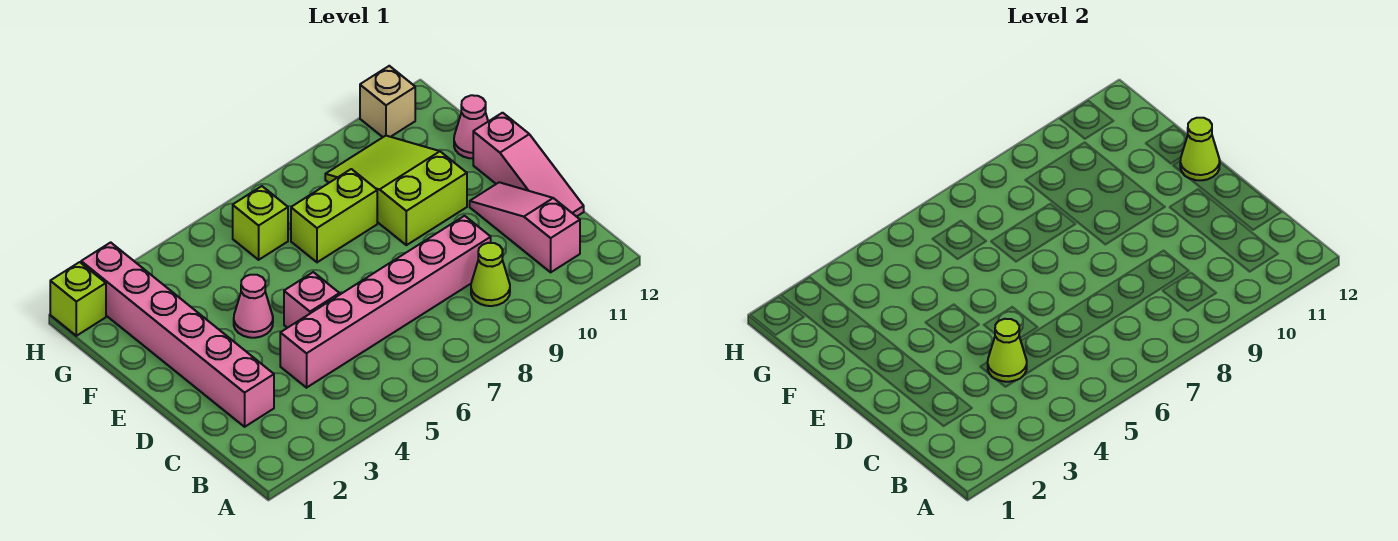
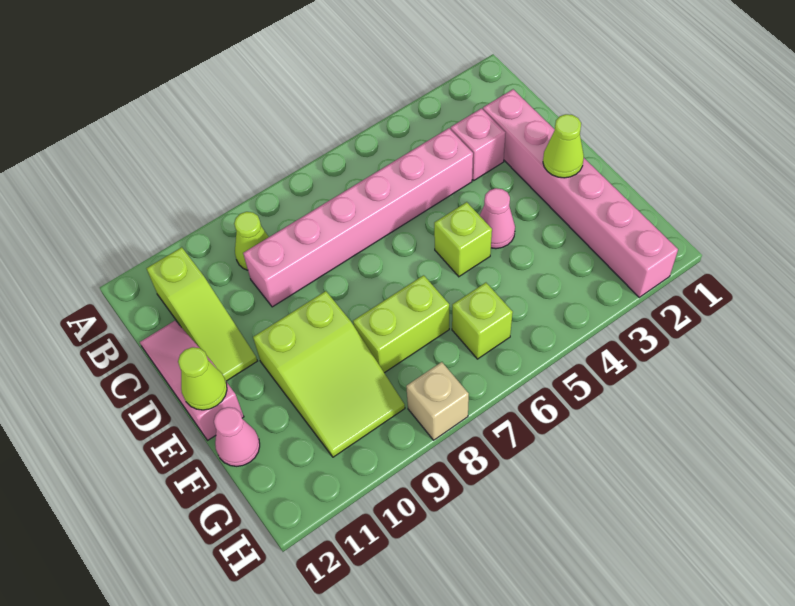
pink slope B11:D11 level 1 top B -> lime slope B11:D11 level 1 top B
lime cone C4 level 2 -> lime cone E2 level 2
pink brick D5 level 1 -> pink brick C3 level 1
lime brick H1 level 1 -> lime brick E5 level 1
tan brick H11 level 1 -> tan brick H8 level 1

